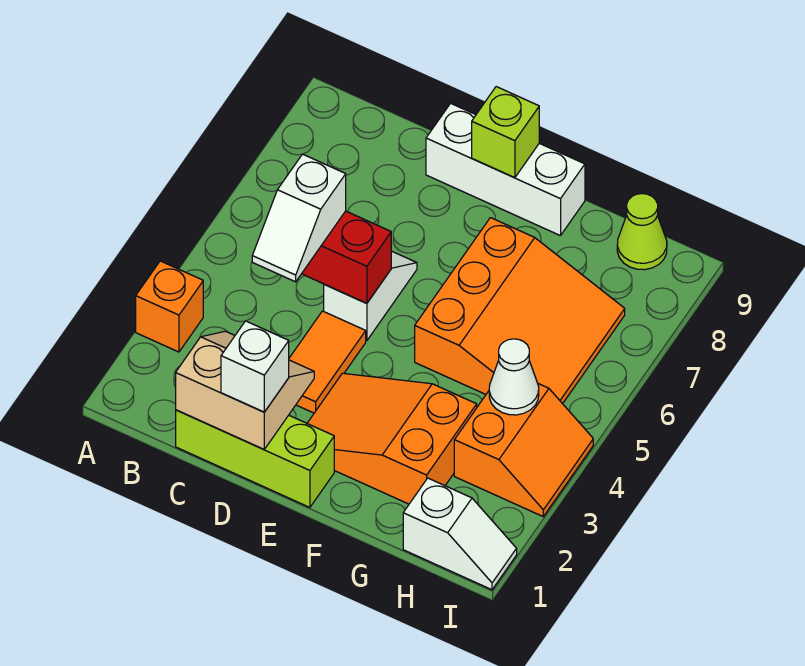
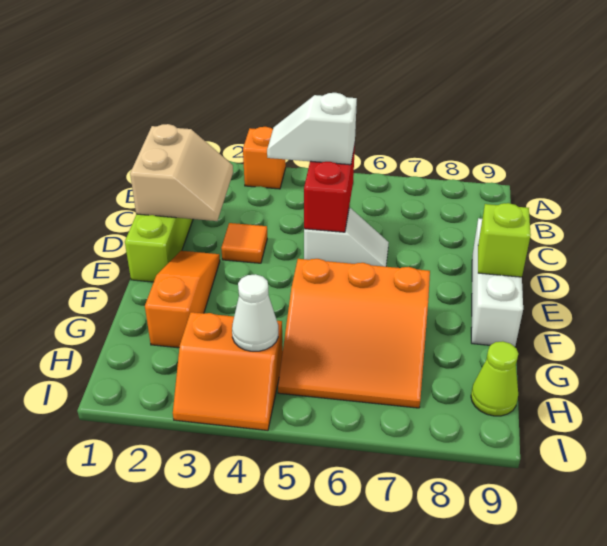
white brick D1 level 3 -> none
orange tile D3:D4 level 1 -> orange tile D3 level 1
orange slope E2:G3 level 1 top G -> orange slope E2:G2 level 1 top G
white slope H1:I1 level 1 top H -> none

